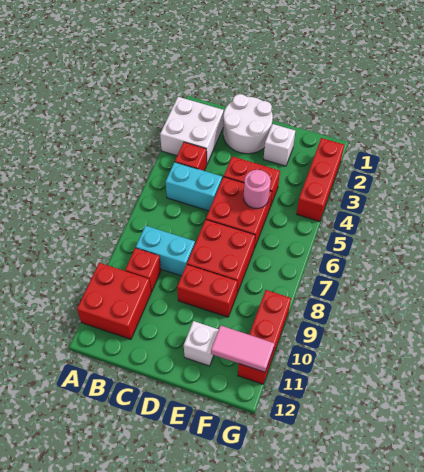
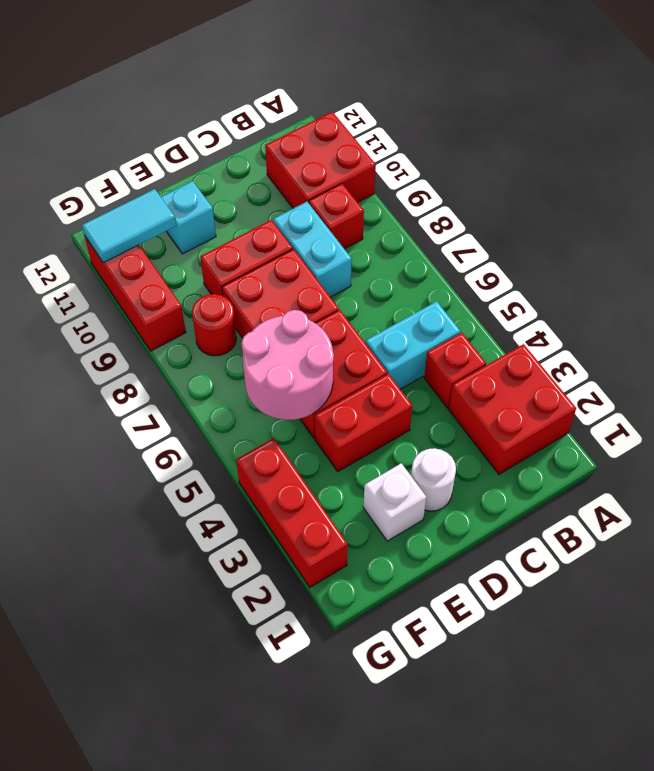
white brick A2:B3 level 1 -> red brick A2:B3 level 1
cyan brick B8:C8 level 1 -> cyan brick C8:C9 level 1
white round brick C1:D2 level 1 -> white round brick D2 level 1
pink round brick E5 level 2 -> pink round brick E5:F6 level 2
white brick E11 level 1 -> cyan brick E11 level 1
none -> red round brick F8 level 1
pink tile F11:G11 level 2 -> cyan tile F11:G11 level 2

